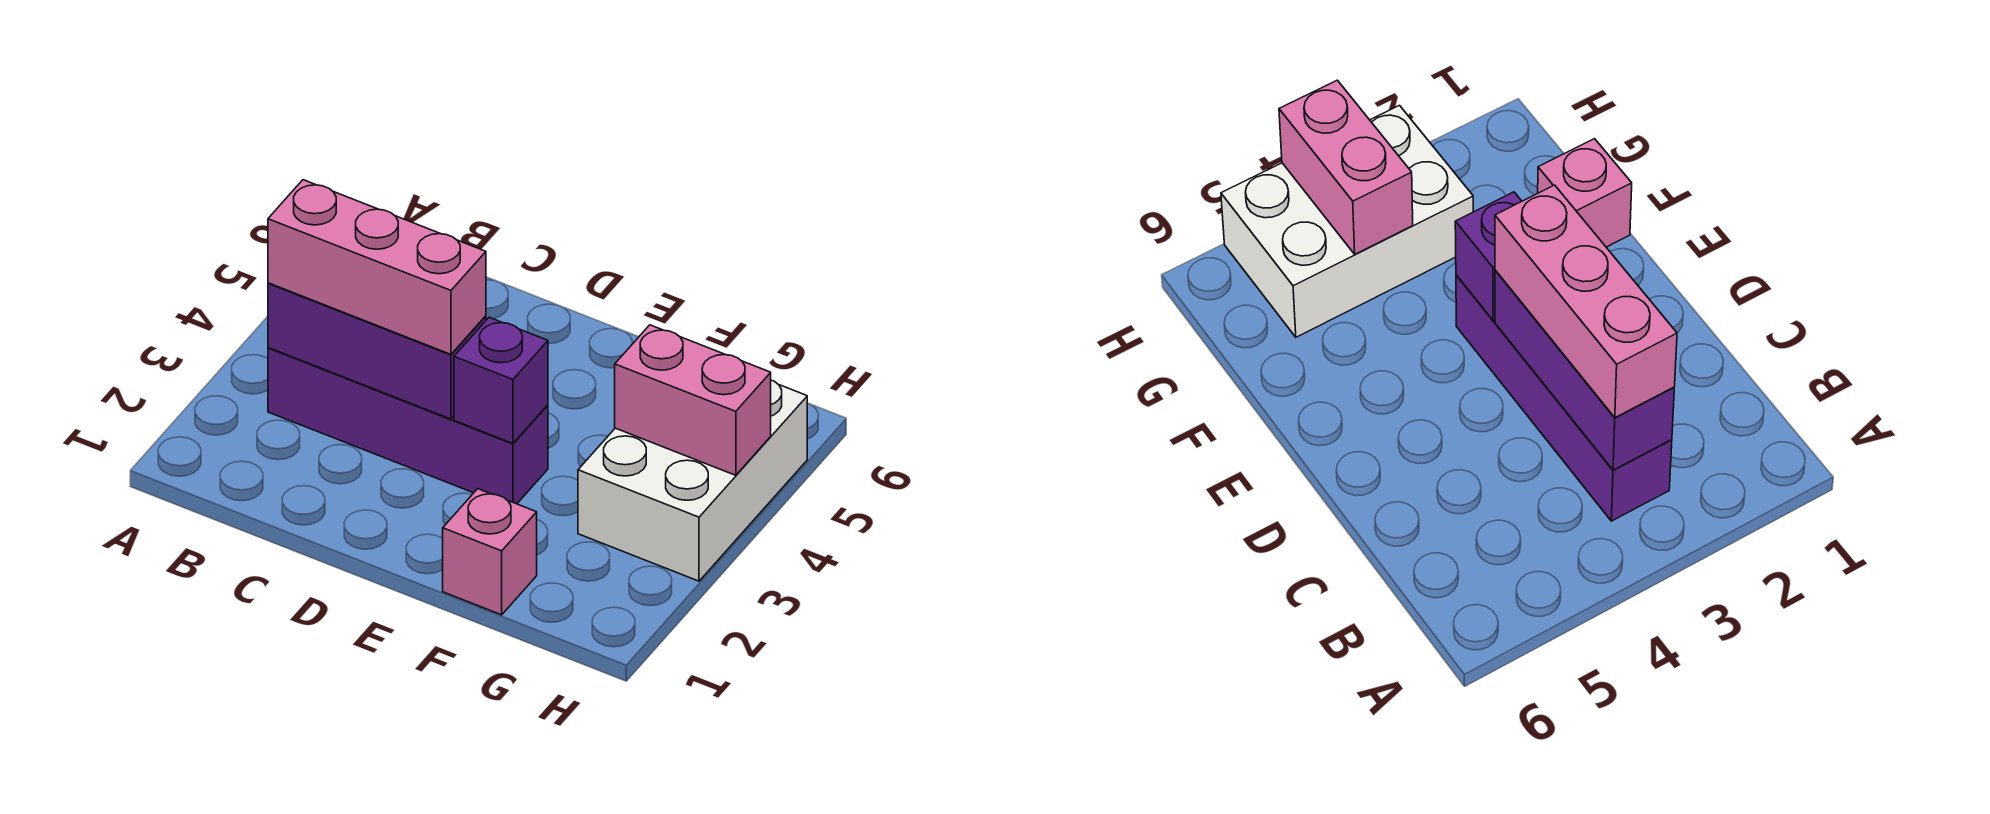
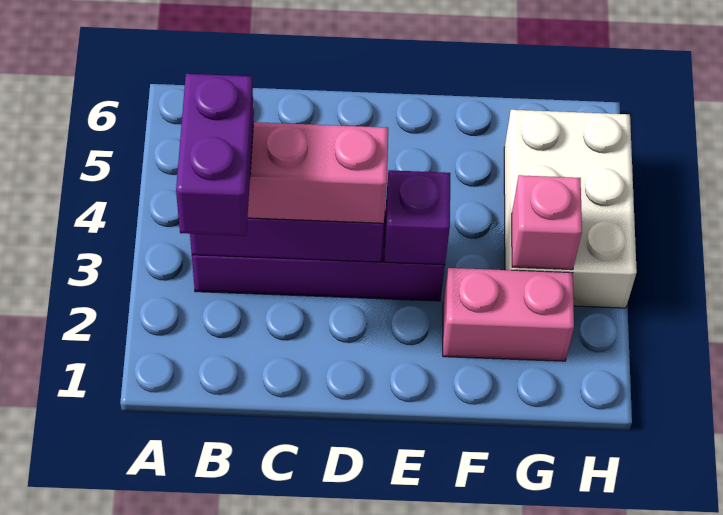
none -> purple brick B2:B3 level 4
pink brick F1 level 1 -> pink brick G3 level 2
pink brick G4:H4 level 2 -> pink brick F2:G2 level 1

